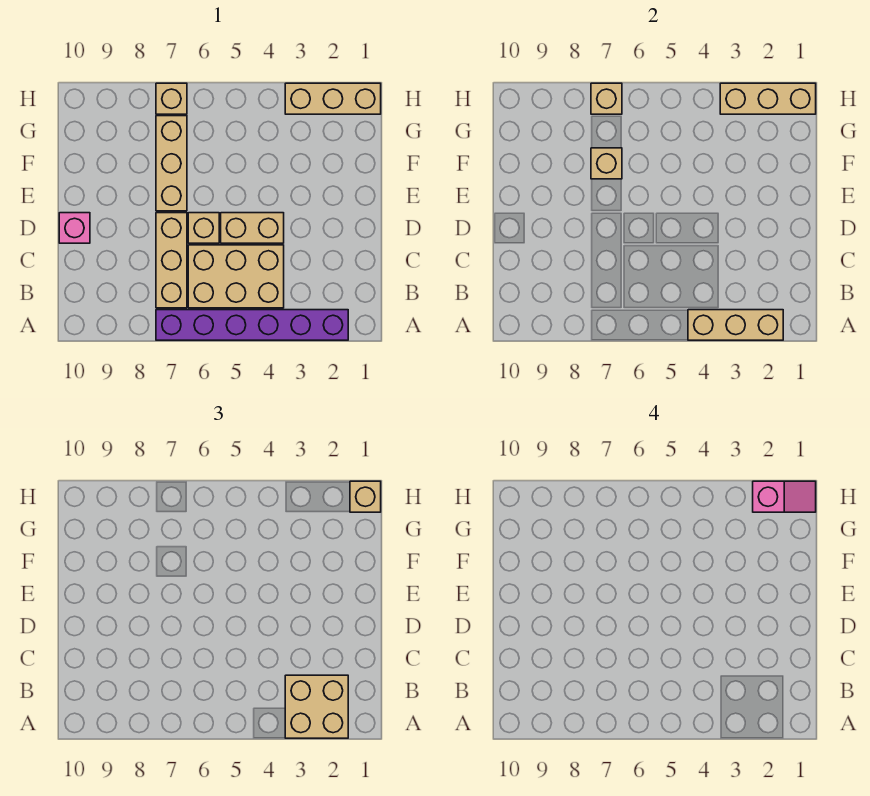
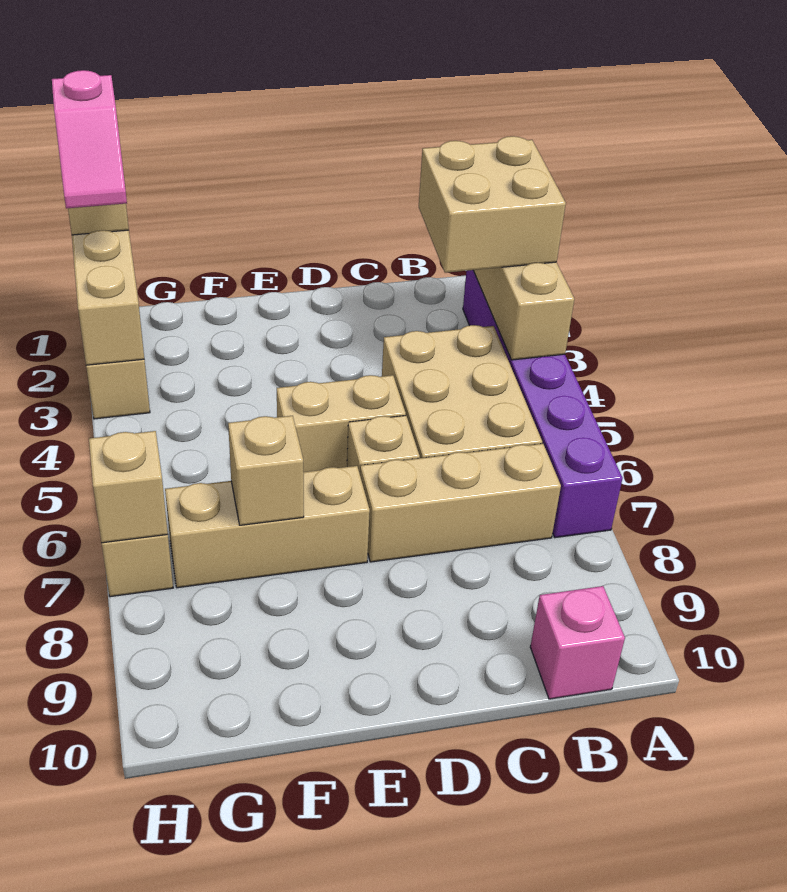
tan brick D4:D5 level 1 -> tan brick D5:E5 level 1
pink brick D10 level 1 -> pink brick B10 level 1
pink slope H1:H2 level 4 top 2 -> pink slope H1:H2 level 4 top 1

